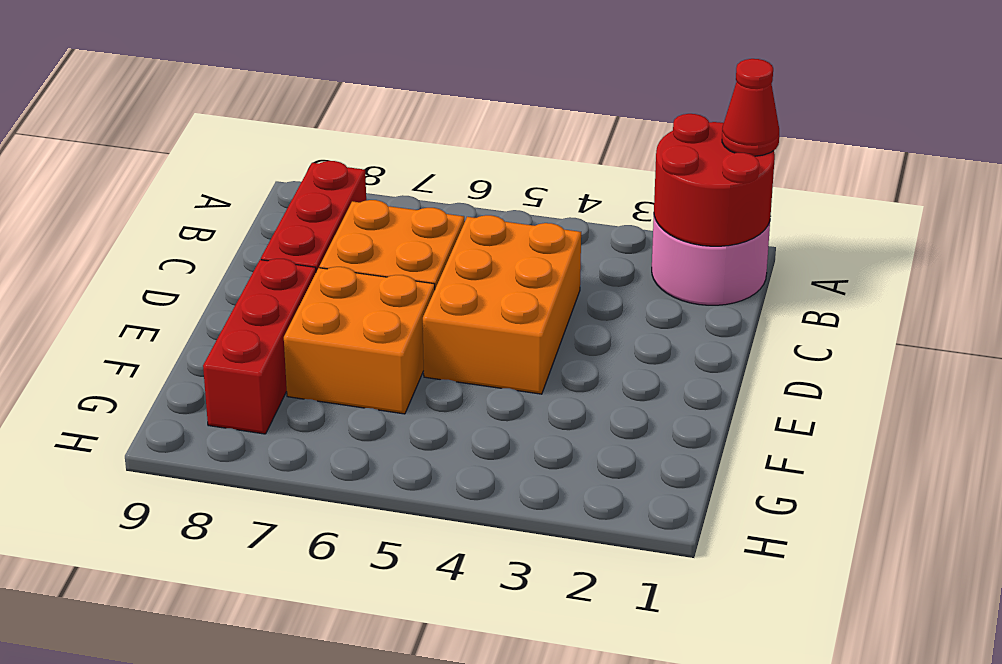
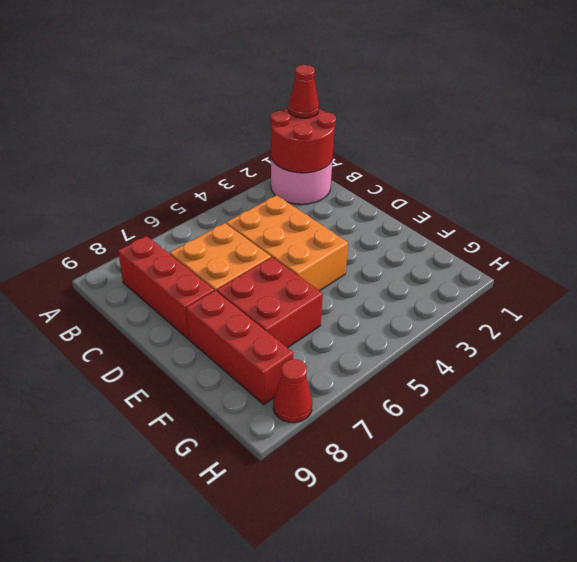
orange brick E6:F7 level 1 -> red brick E6:F7 level 1
none -> red cone H8 level 1

